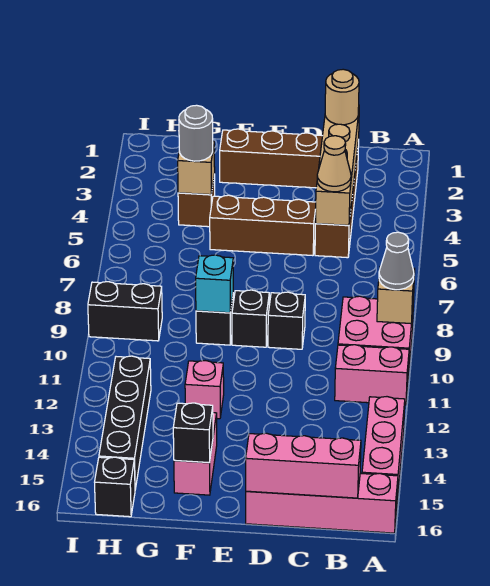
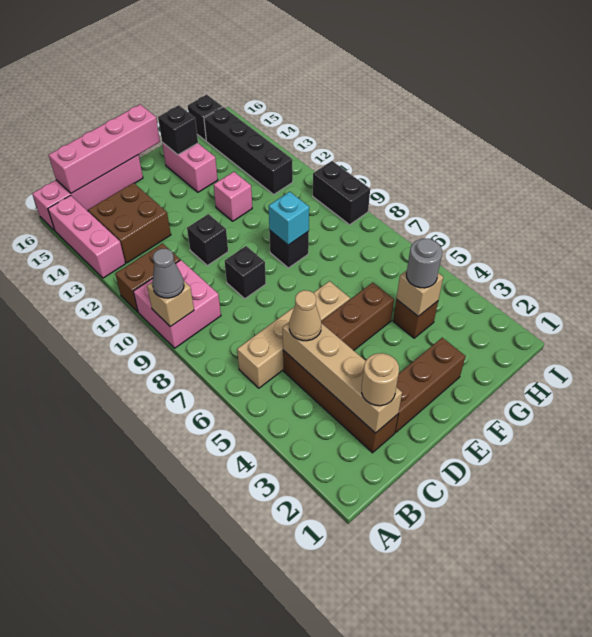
pink brick A11:B11 level 1 -> brown brick A11:B11 level 1
none -> tan brick B6:E6 level 1
none -> brown brick B13:C14 level 1
pink brick B16:D16 level 2 -> pink brick B16:E16 level 2
black brick E9 level 1 -> black brick D11 level 1
black brick H9:I9 level 1 -> black brick I9:I10 level 1

